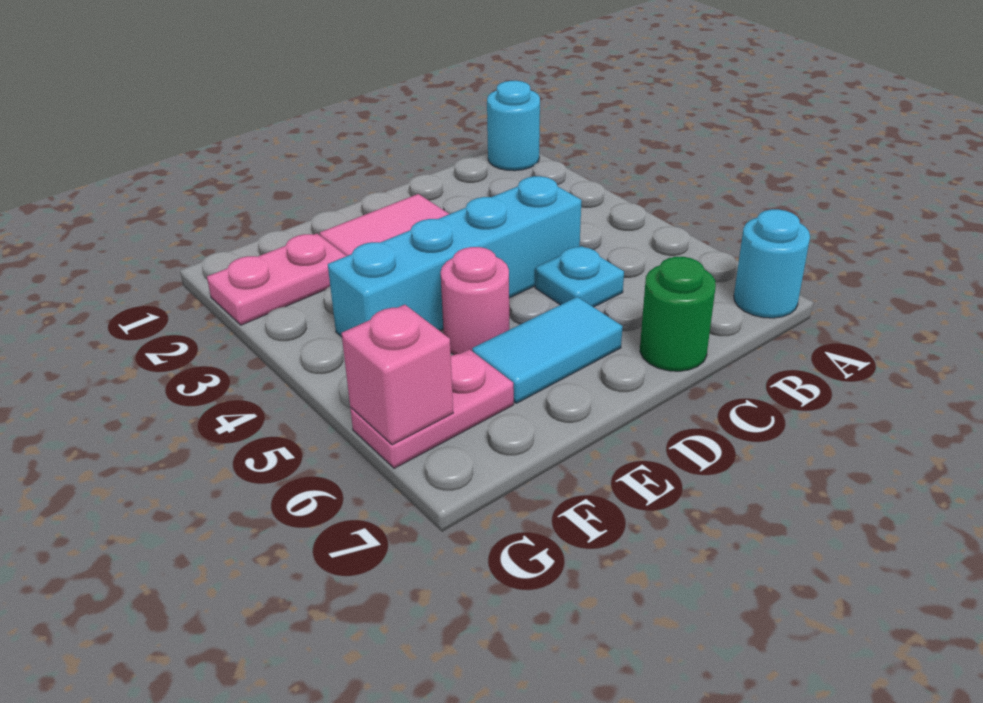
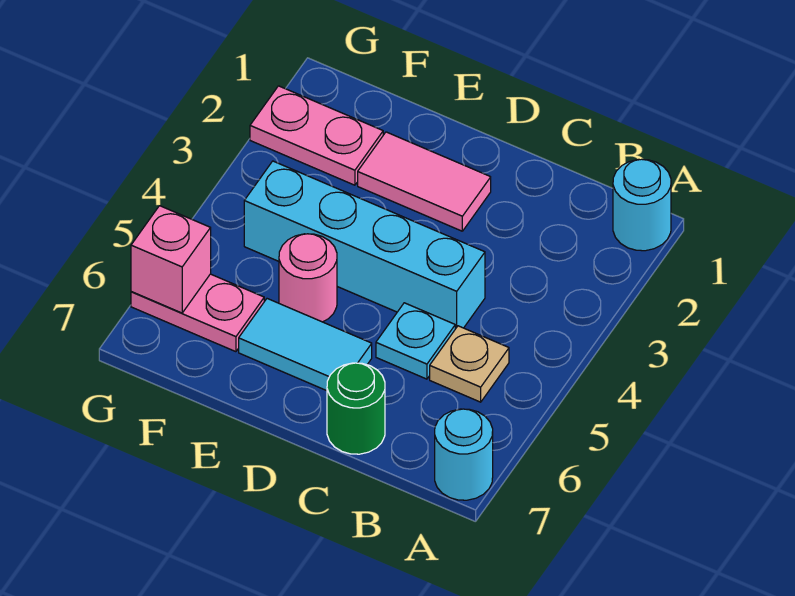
none -> tan plate B5 level 1

